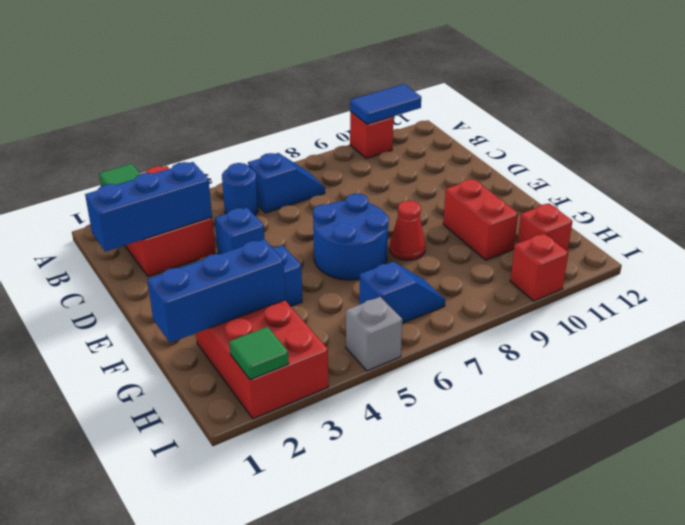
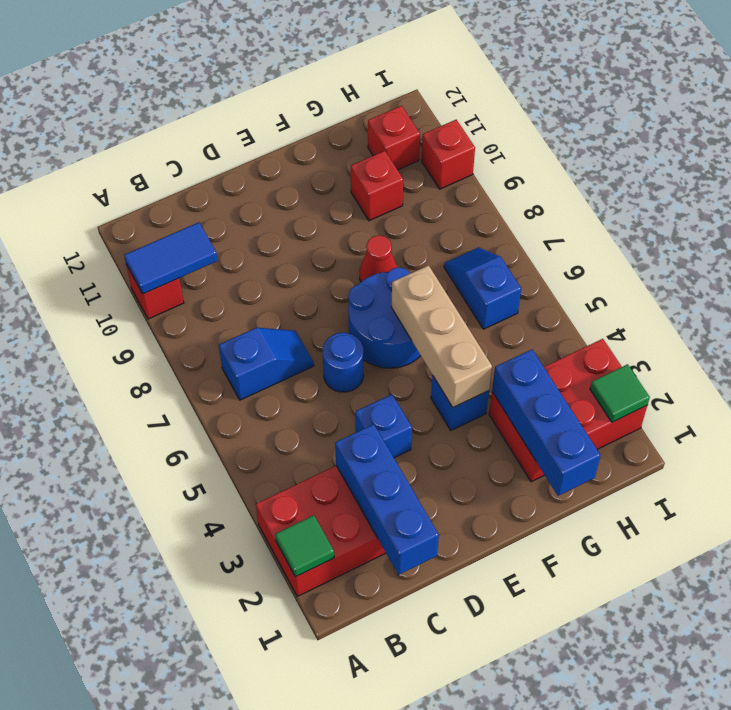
blue tile A10:A11 level 2 -> blue tile A10:B10 level 2
blue round brick B5 level 1 -> blue round brick D6 level 1
blue slope B6:B7 level 1 top 6 -> blue slope B7:C7 level 1 top B
none -> tan brick F4:F6 level 2
red brick F10:G10 level 1 -> red brick G10 level 1
grey brick I5 level 1 -> none

